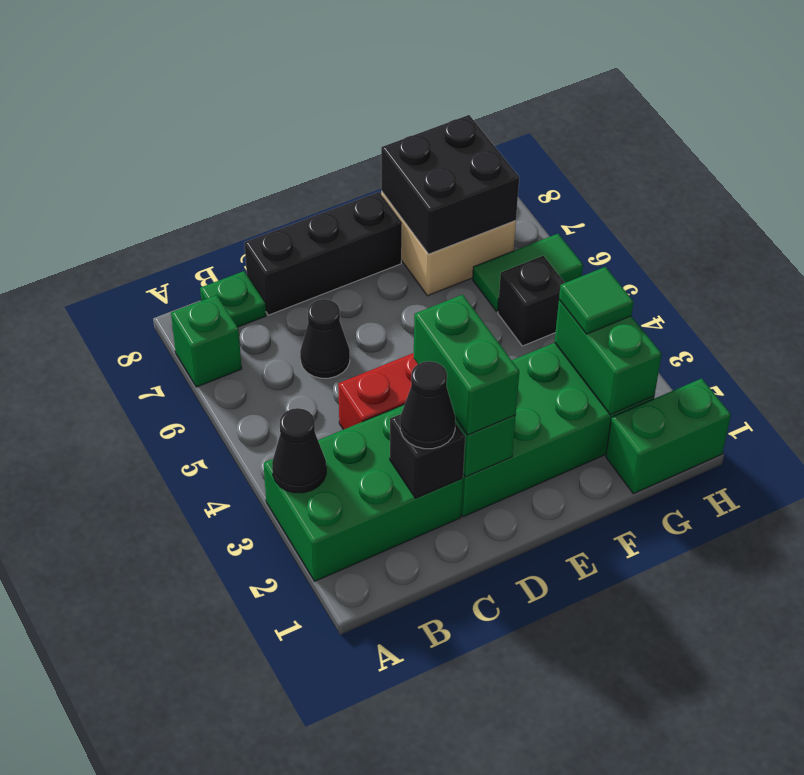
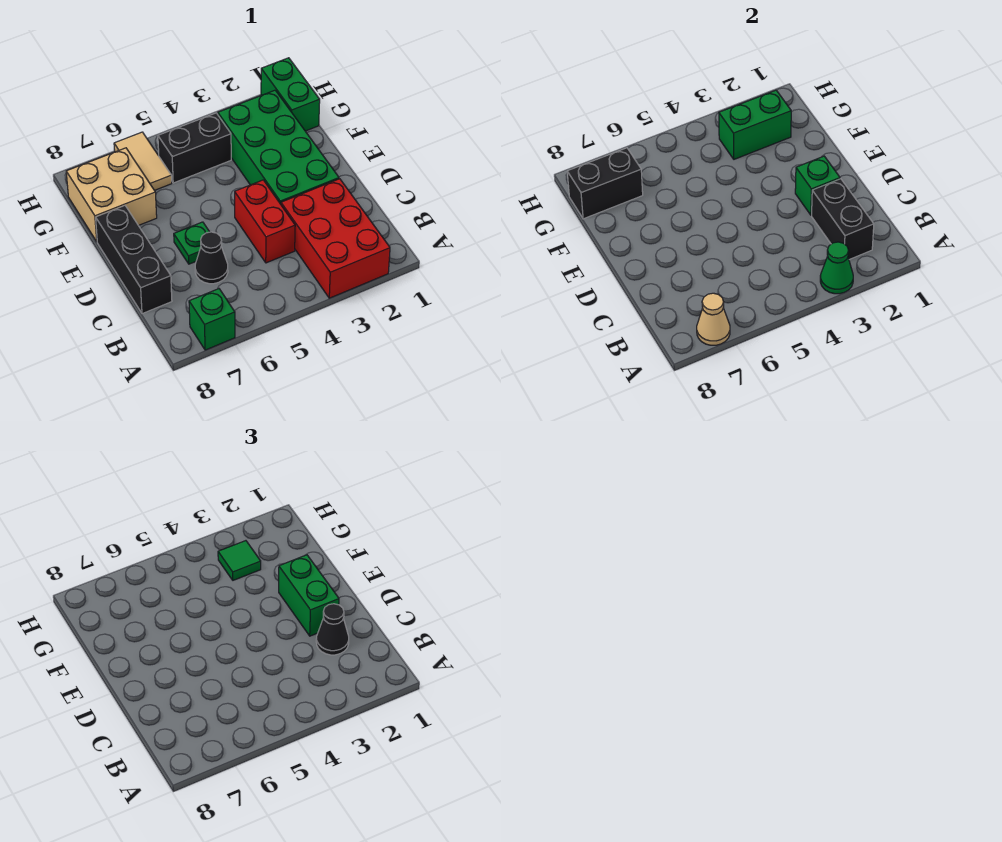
green brick A2:C3 level 1 -> red brick A2:C3 level 1
black cone A3 level 2 -> green cone A3 level 2
none -> tan cone A7 level 2
green plate B8 level 1 -> green plate D6 level 1
black brick C2 level 2 -> black brick B2:C2 level 2
green brick D2:D3 level 3 -> green brick D2:E2 level 3
black brick F7:G8 level 2 -> black brick G7:G8 level 2
black brick G5 level 1 -> black brick G4:G5 level 1
green tile G6:H6 level 1 -> tan tile G6:H6 level 1

